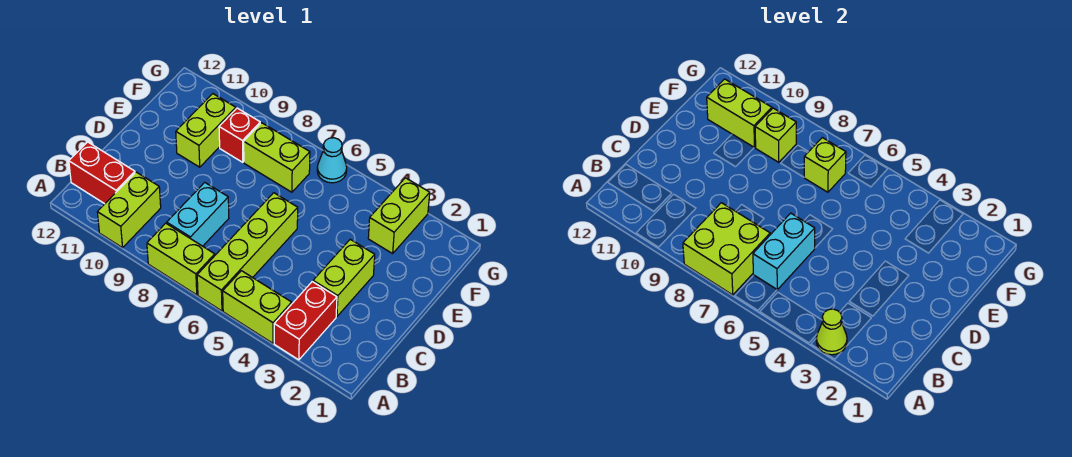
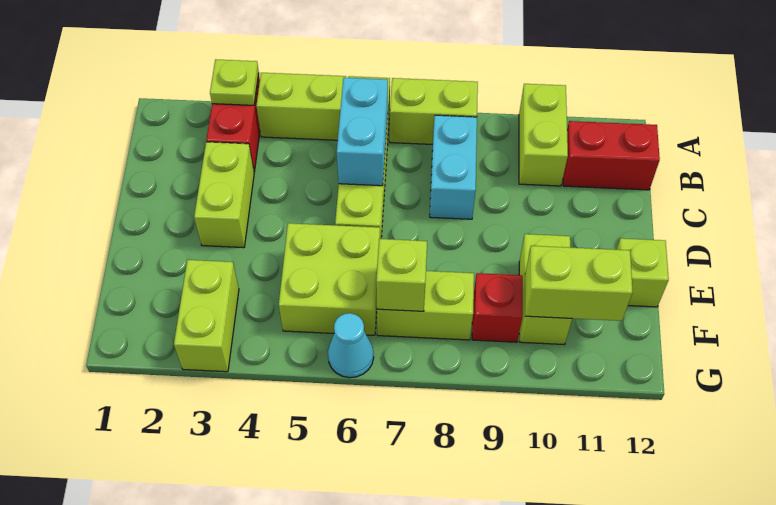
lime cone A3 level 2 -> lime plate A3 level 2
lime brick A7:B8 level 2 -> lime brick E5:F6 level 1
lime brick F9 level 2 -> lime brick E12 level 1

